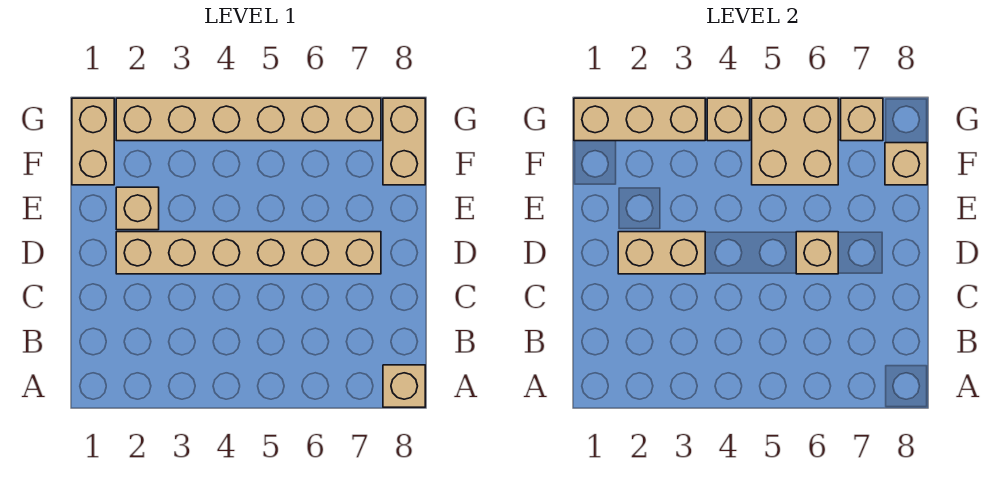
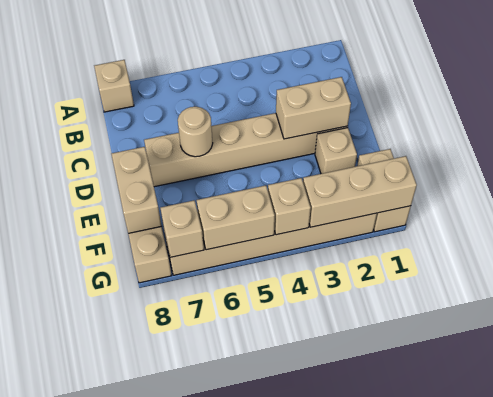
tan brick D6 level 2 -> tan round brick D6 level 2
tan brick F5:G6 level 2 -> tan brick G5:G6 level 2
tan brick F8 level 2 -> tan brick E8:F8 level 2

